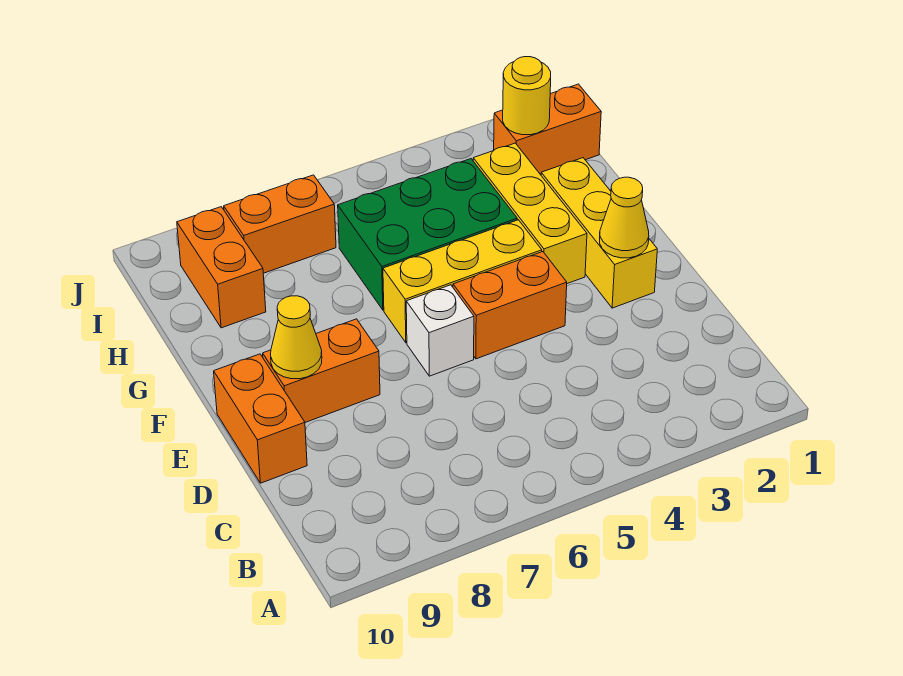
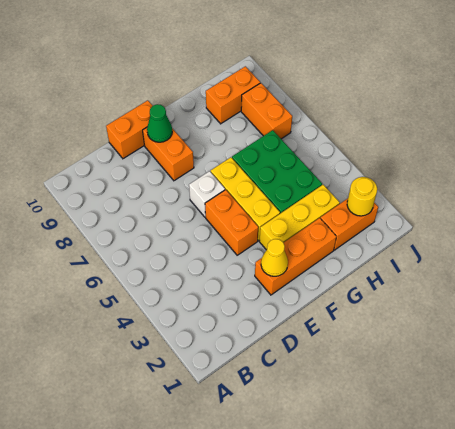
yellow brick E2:G2 level 1 -> orange brick E2:G2 level 1
yellow cone E9 level 2 -> green cone E9 level 2
orange brick I1:I2 level 1 -> orange brick H2:I2 level 1

